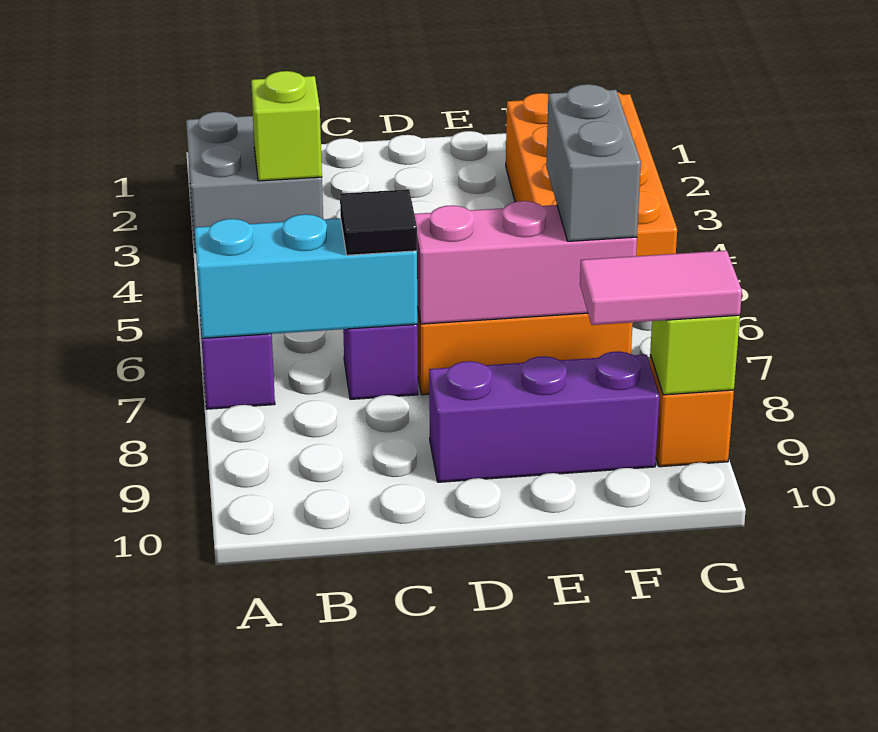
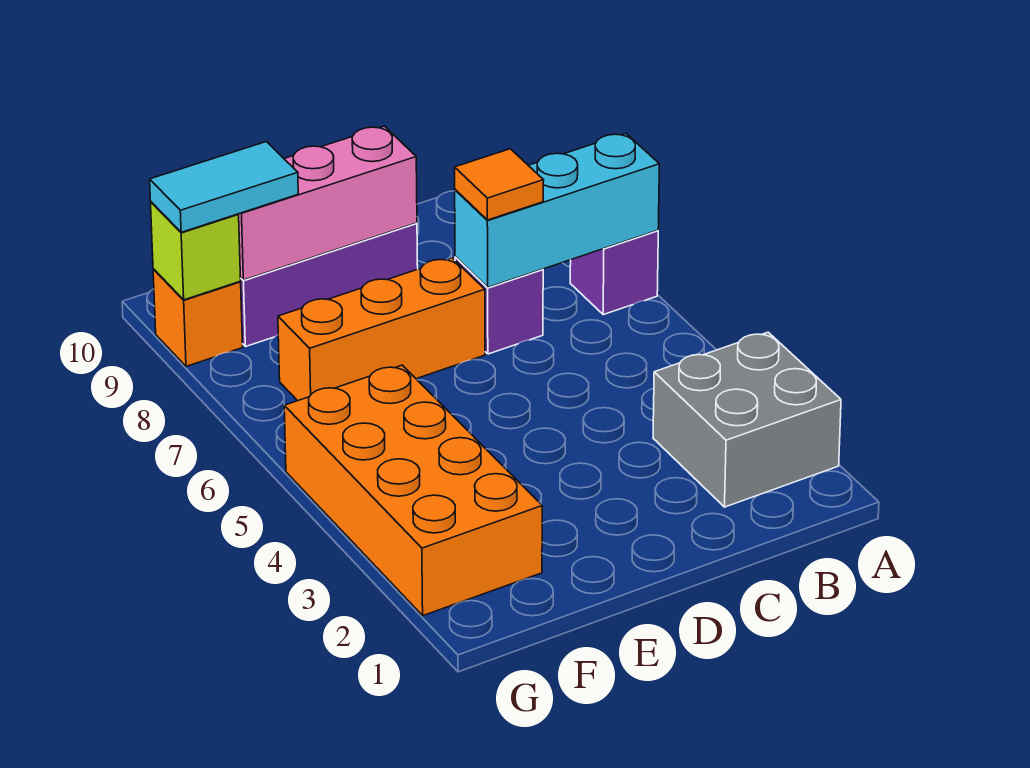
lime brick B3 level 2 -> none
black tile C7 level 3 -> orange tile C7 level 3
pink brick D7:F7 level 2 -> pink brick D9:F9 level 2
grey brick F6:F7 level 3 -> none
pink tile F9:G9 level 3 -> cyan tile F9:G9 level 3

